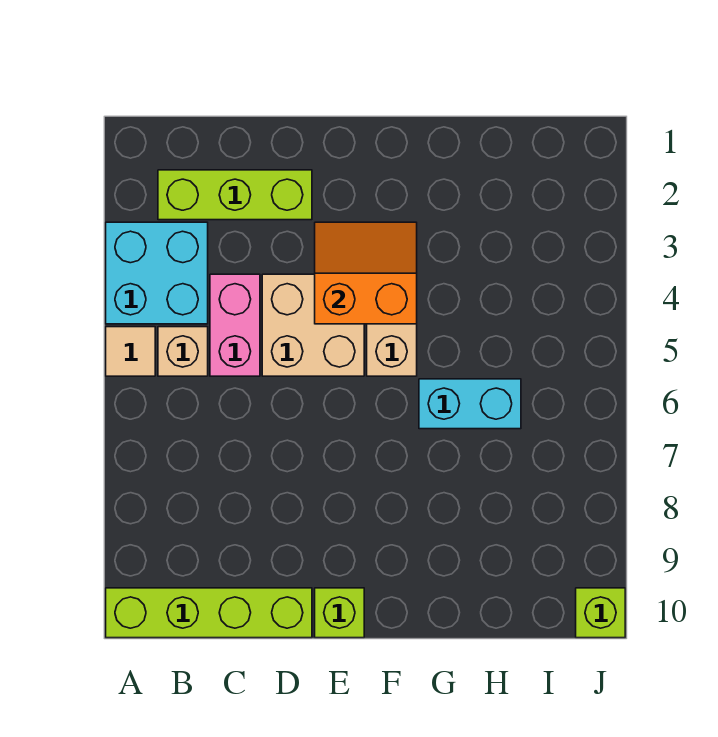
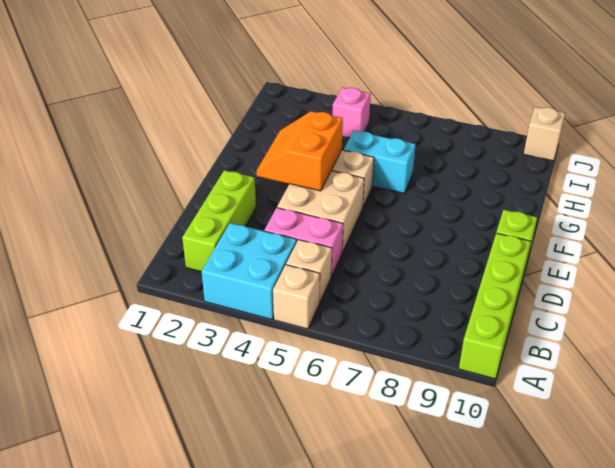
tan tile A5 level 1 -> tan brick A5 level 1
cyan brick G6:H6 level 1 -> cyan brick G5:G6 level 1
none -> pink brick I4 level 1
lime brick J10 level 1 -> tan brick J10 level 1

